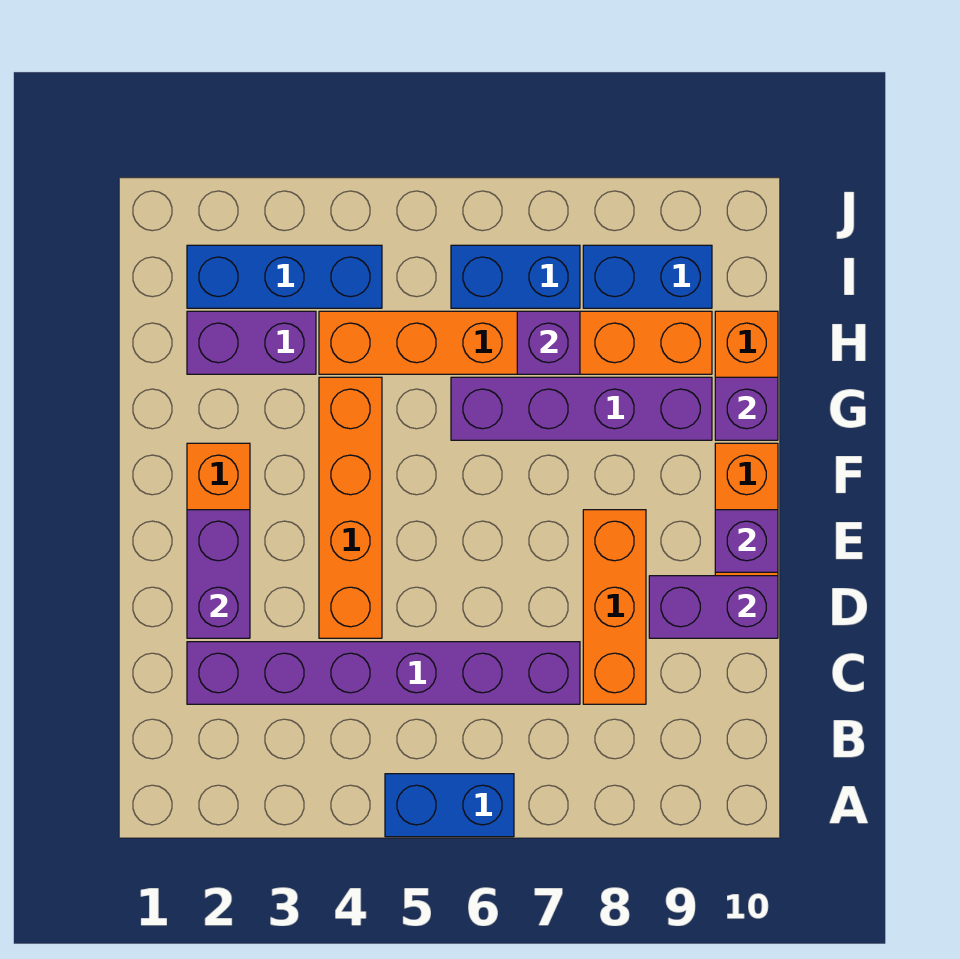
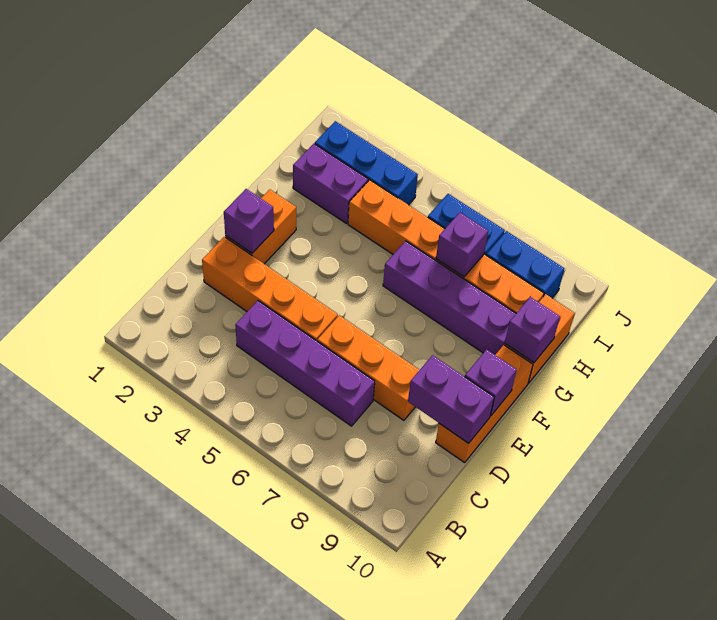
blue brick A5:A6 level 1 -> none
purple brick C2:C7 level 1 -> purple brick C4:C7 level 1
orange brick C8:E8 level 1 -> orange brick D6:D8 level 1
purple brick D2:E2 level 2 -> purple brick E2 level 2
orange brick D4:G4 level 1 -> orange brick D2:D5 level 1

